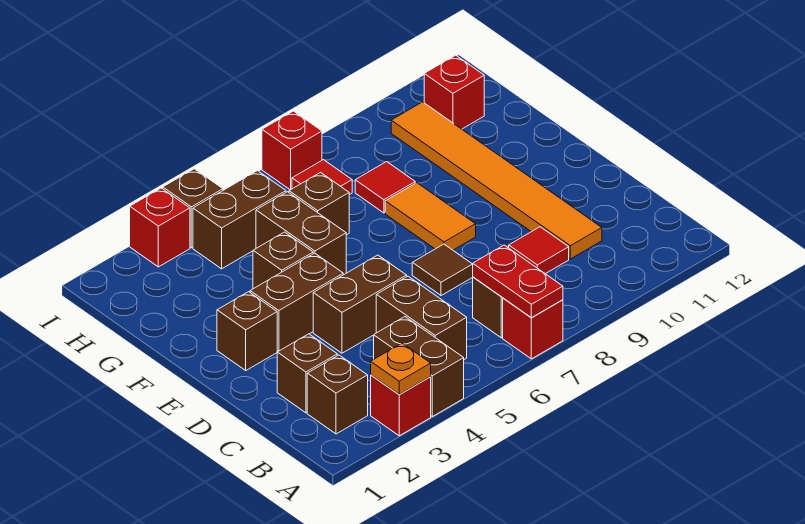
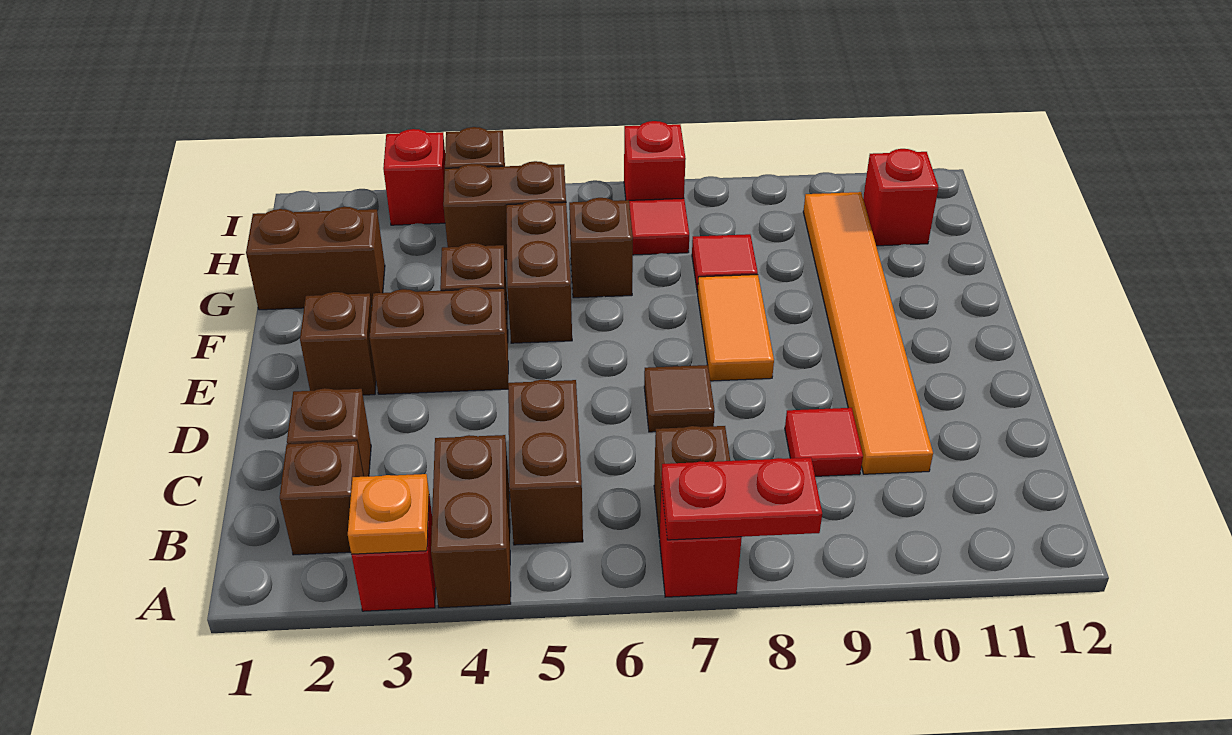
red plate A7:B7 level 2 -> red plate A7:A8 level 2
brown brick D4:D5 level 1 -> brown brick G1:G2 level 1

